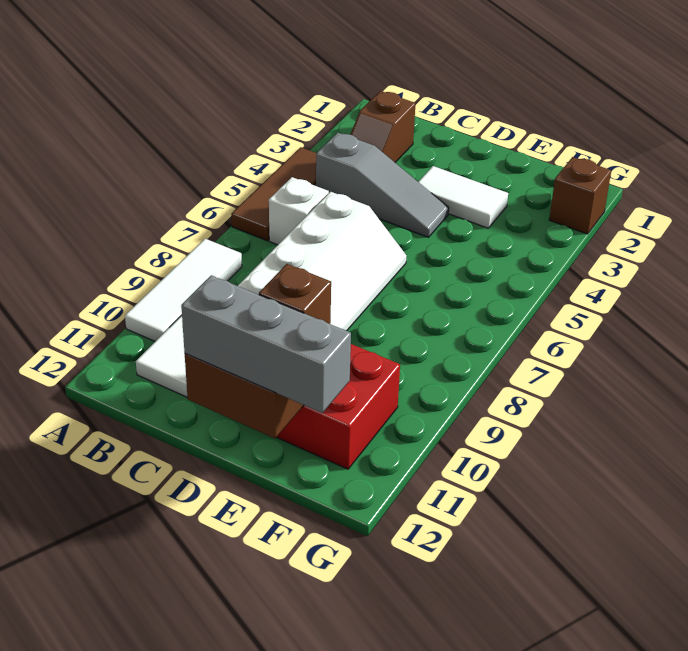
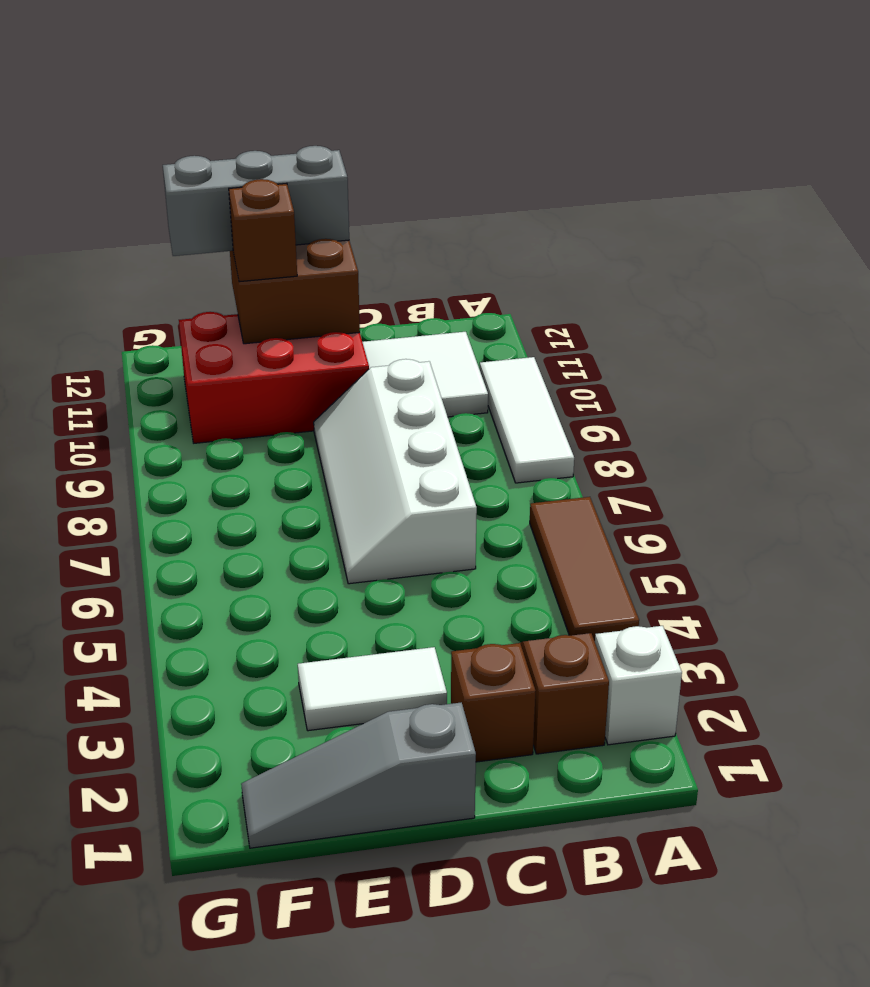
grey slope B4:D4 level 1 top B -> grey slope D1:F1 level 1 top D
white brick B6 level 1 -> white brick A2 level 1
brown brick G2 level 1 -> brown brick C2 level 1

